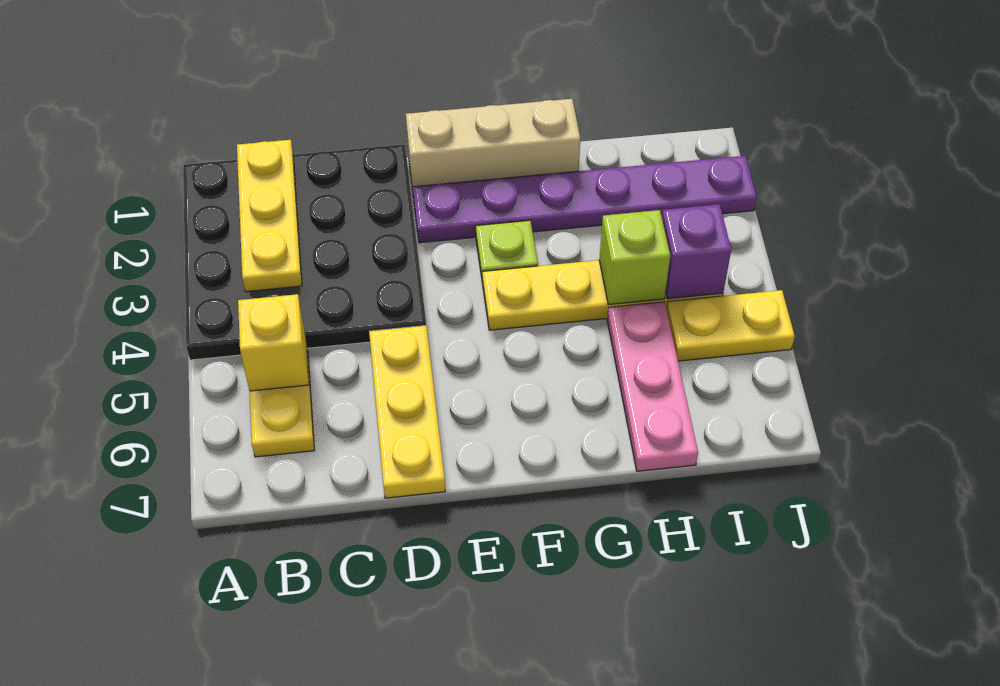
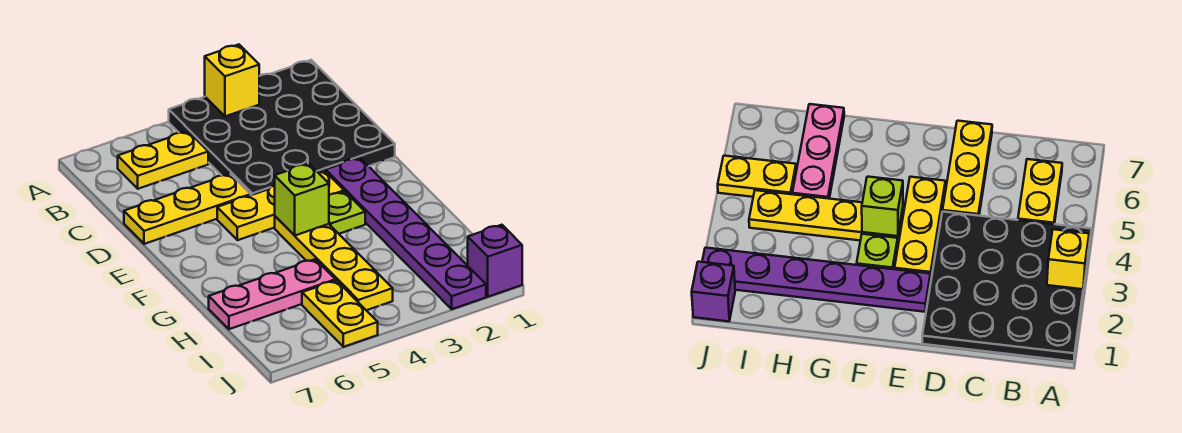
yellow plate B1:B3 level 2 -> yellow plate E3:E5 level 1
yellow brick B5 level 2 -> yellow brick A3 level 2
tan brick E1:G1 level 1 -> none
lime brick H4 level 2 -> lime brick F4 level 2
purple brick I4 level 2 -> purple brick J1 level 1

